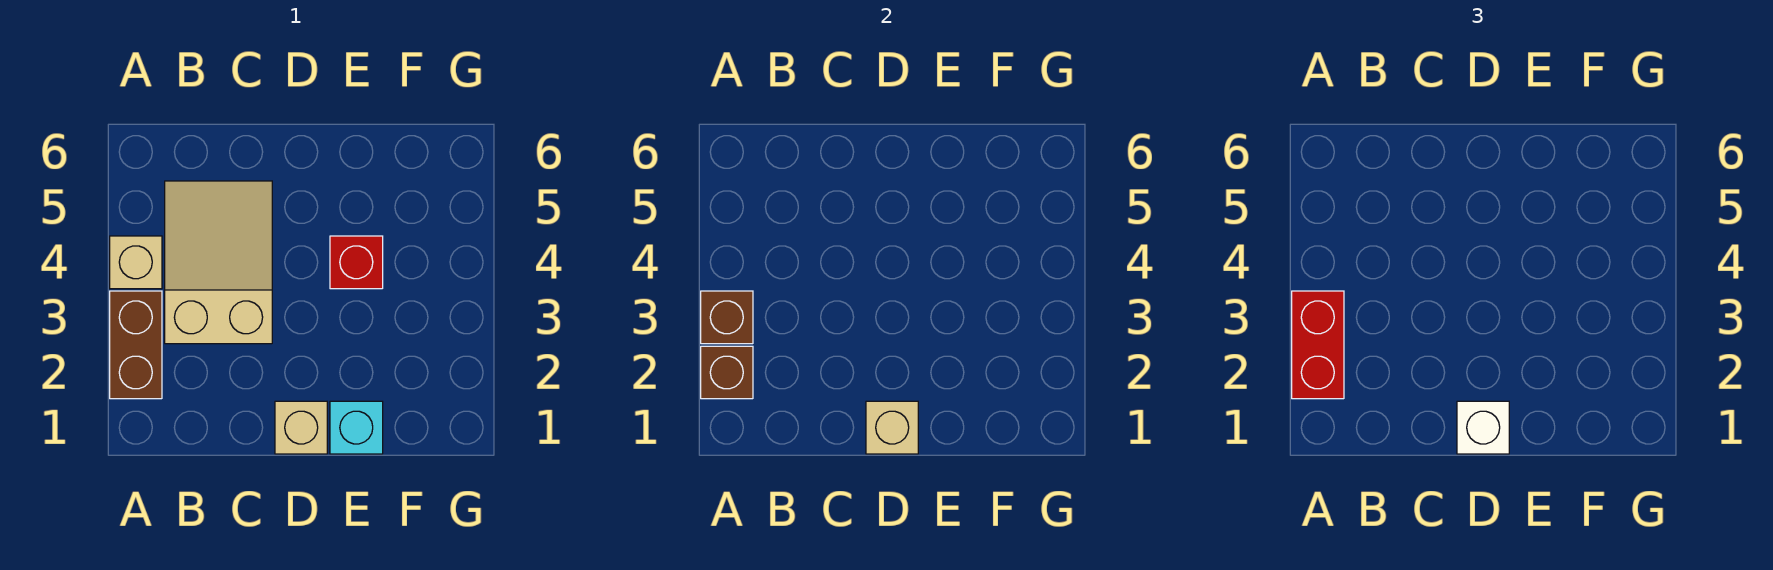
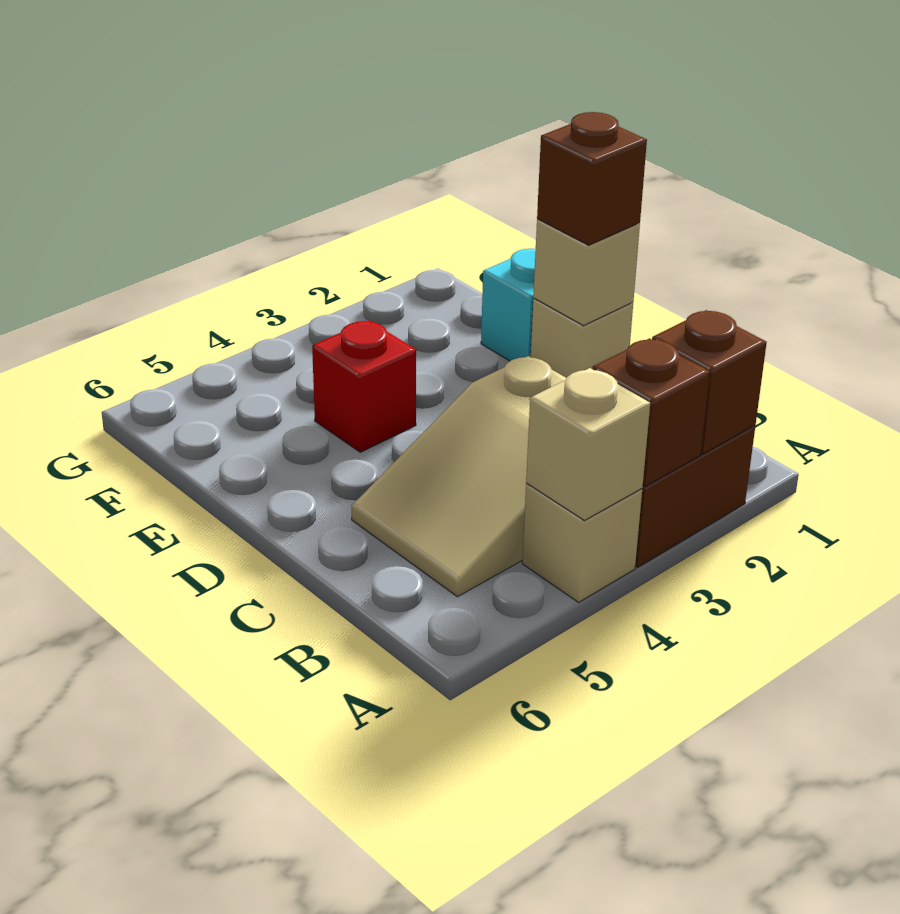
red brick A2:A3 level 3 -> none
none -> tan brick A4 level 2
white brick D1 level 3 -> brown brick D1 level 3

